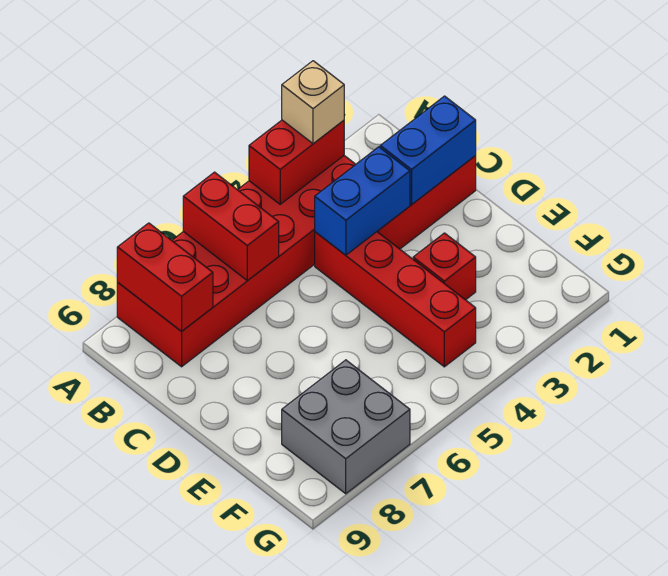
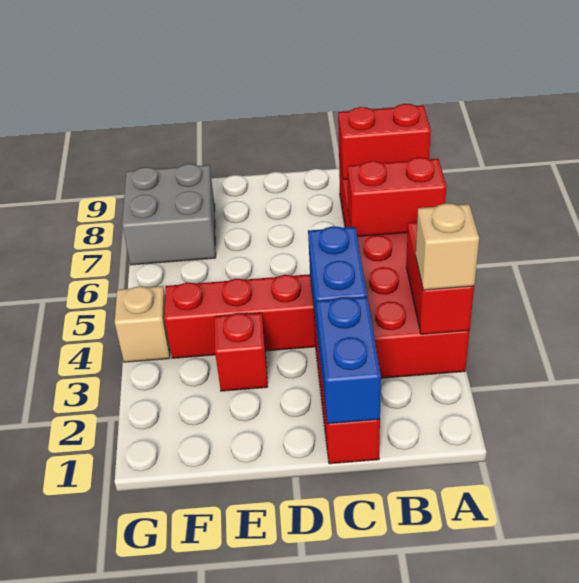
none -> tan brick G4 level 1

